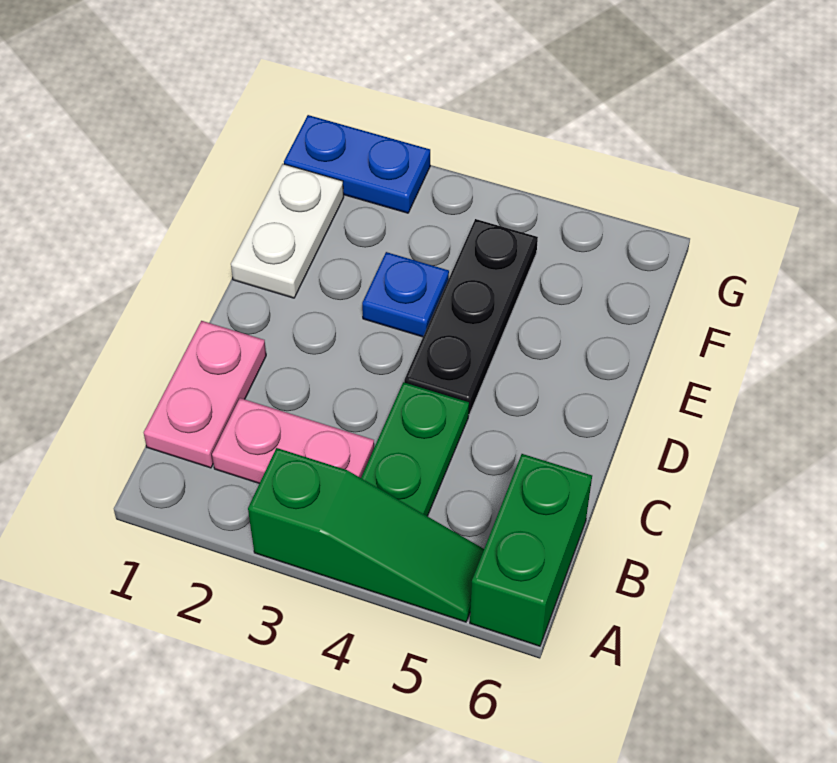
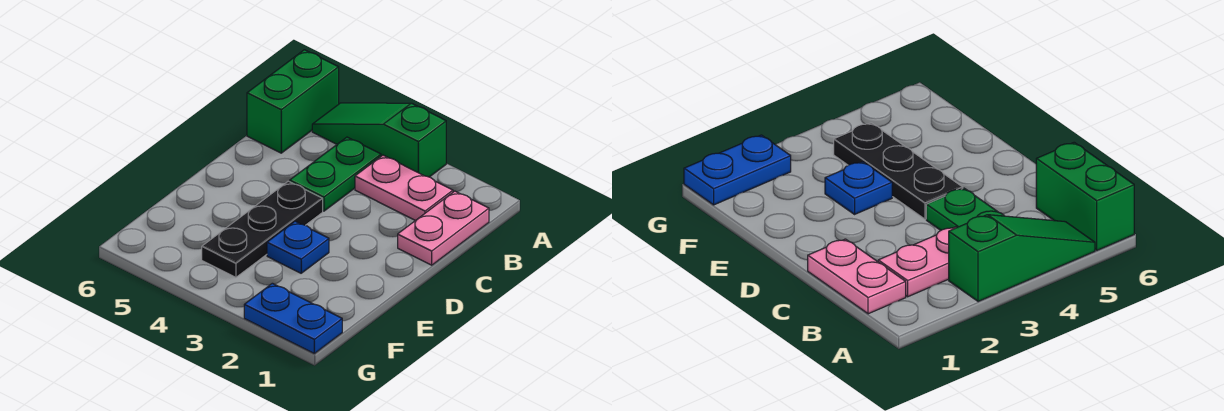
white plate E1:F1 level 1 -> none

